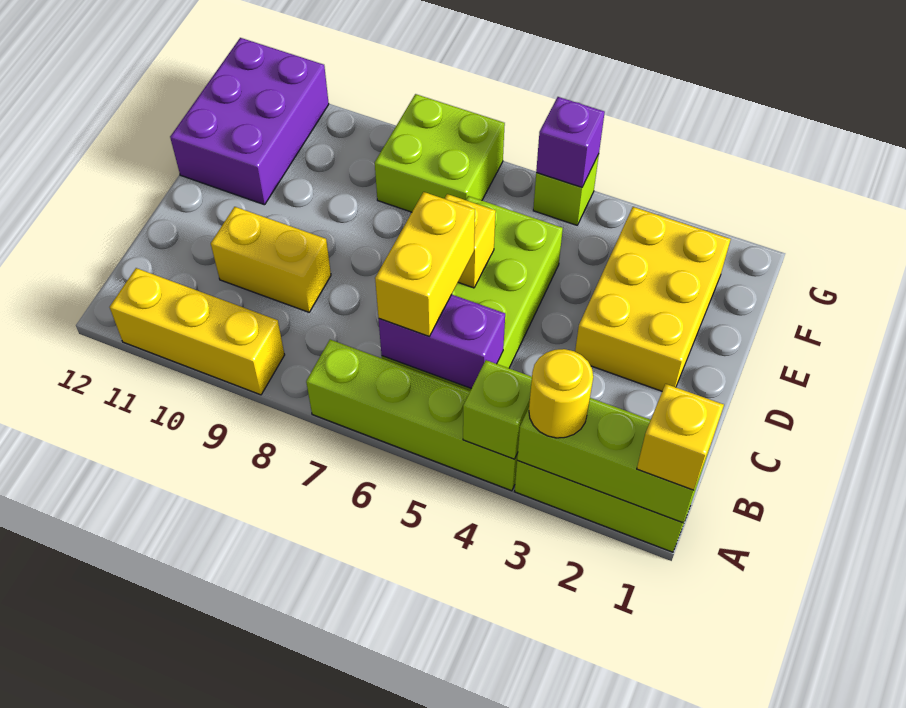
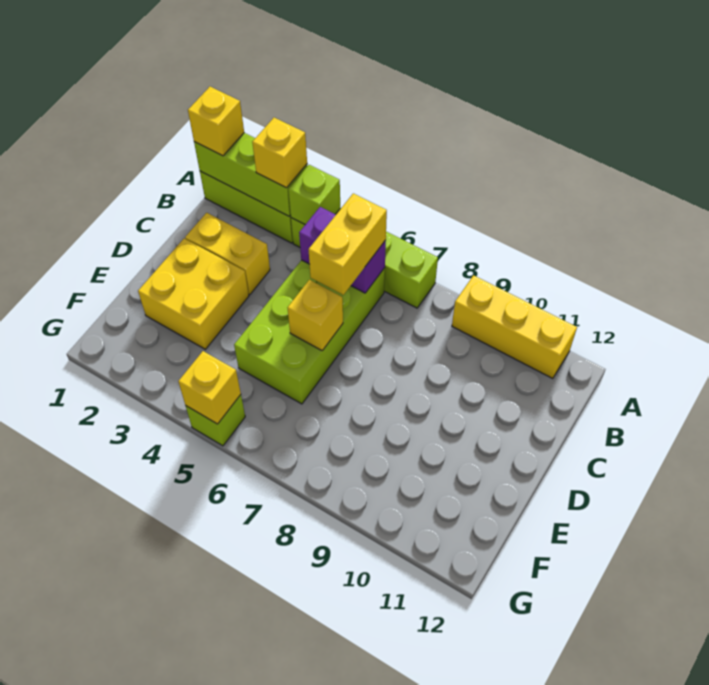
yellow round brick A3 level 3 -> yellow brick A3 level 3
yellow brick C9:C10 level 1 -> yellow brick C2:C3 level 1
yellow brick D2:F3 level 1 -> yellow brick D2:E3 level 1
purple brick E11:G12 level 1 -> none
lime brick F7:G8 level 1 -> none
purple brick G5 level 2 -> yellow brick G5 level 2

